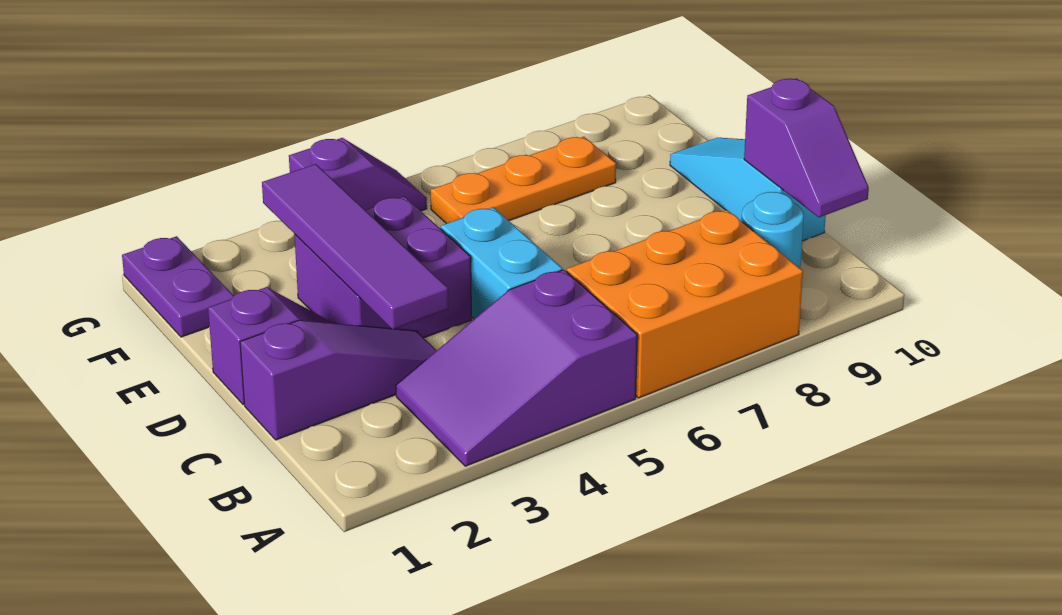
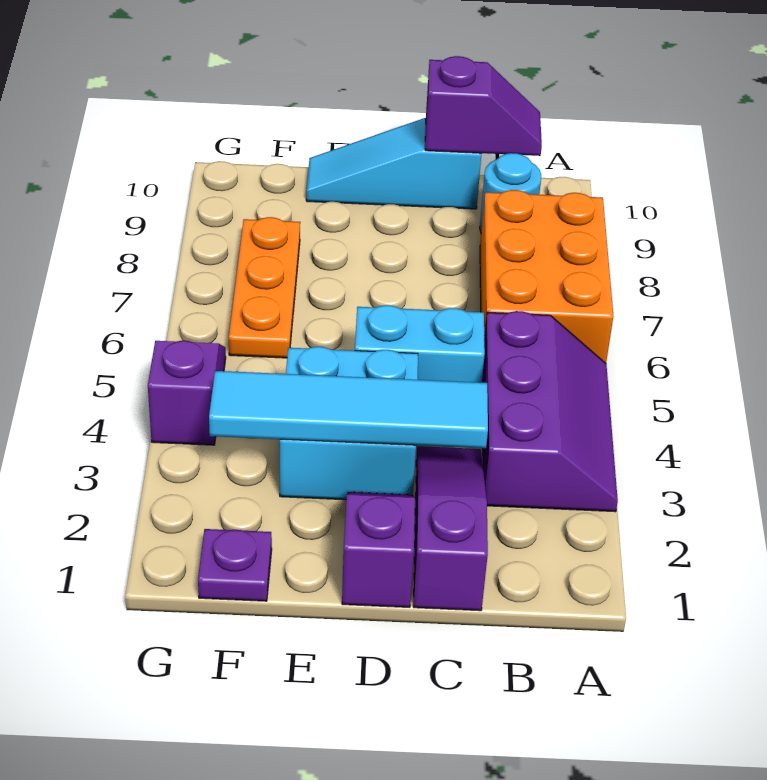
purple slope A3:B5 level 1 top 5 -> purple slope A3:B5 level 1 top B
purple tile C3:F3 level 2 -> cyan tile C3:F3 level 2
purple brick D3:E4 level 1 -> cyan brick D3:E4 level 1
purple plate F1:G1 level 1 -> purple plate F1 level 1

